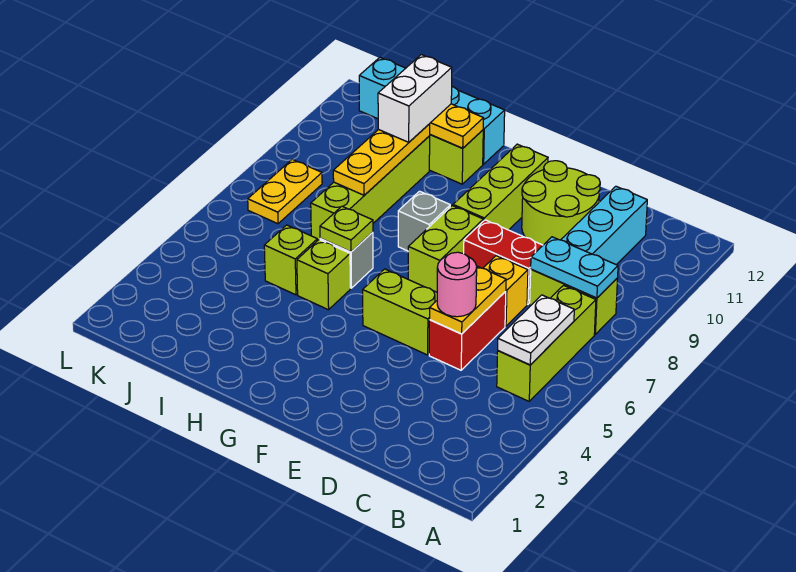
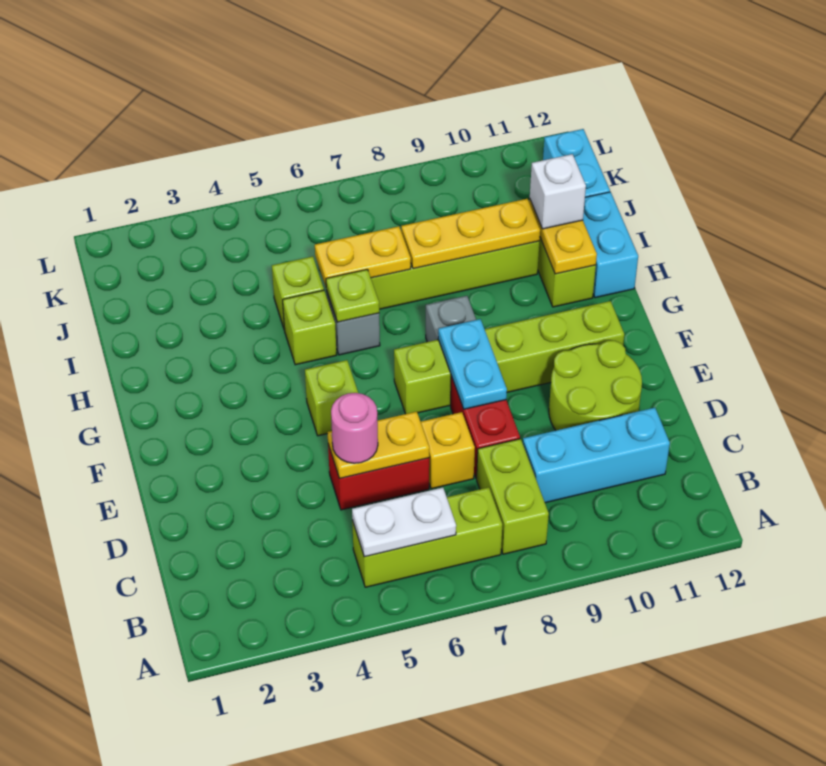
cyan plate B8:C8 level 2 -> cyan plate E8:F8 level 2
lime brick E5:F5 level 1 -> lime brick F5 level 1
white brick I10:I11 level 3 -> white brick I11 level 3
yellow plate K7:K8 level 1 -> yellow plate I6:I7 level 2

